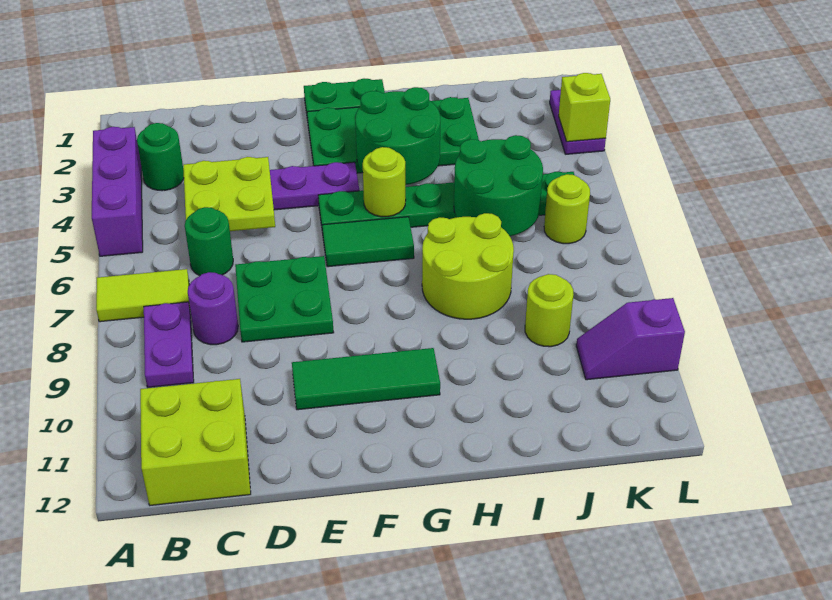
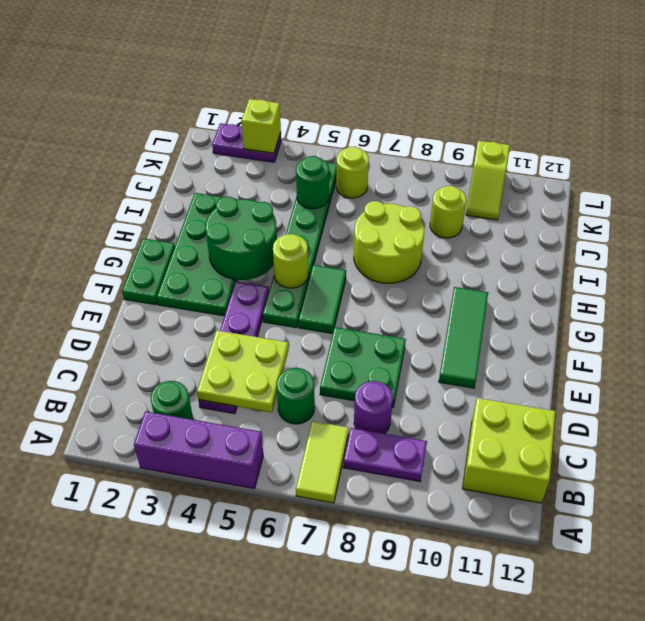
green round brick I5:J6 level 2 -> green round brick J5 level 2
purple slope K10:L10 level 1 top L -> lime slope K10:L10 level 1 top L

